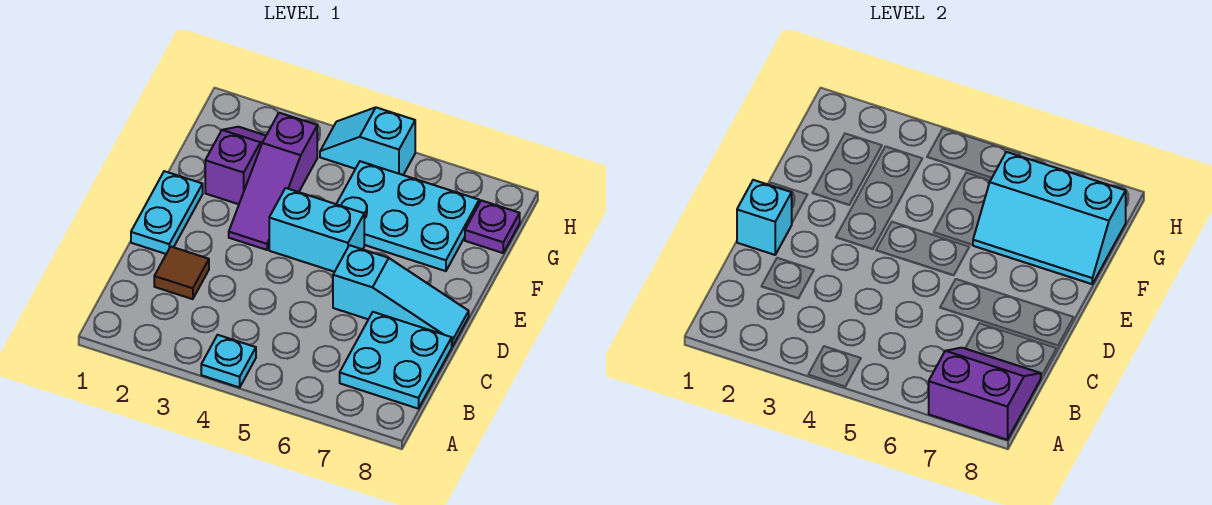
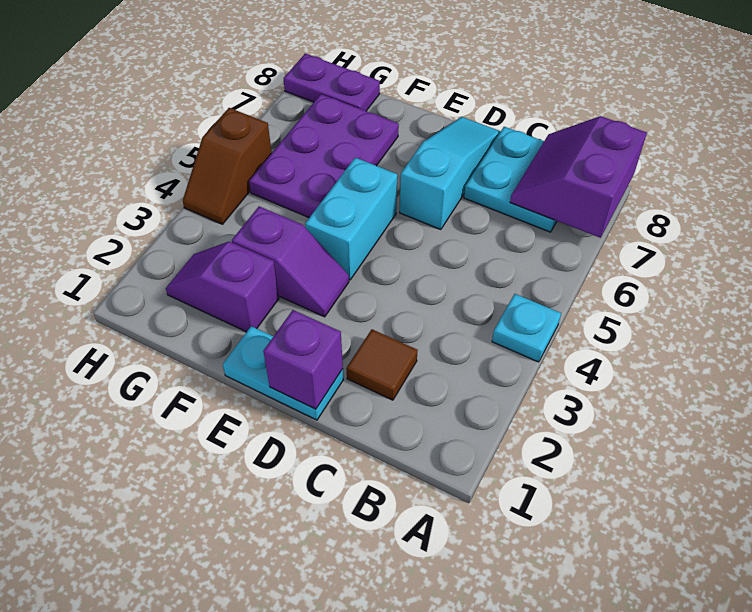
cyan brick D1 level 2 -> purple brick D1 level 2
purple slope E3:G3 level 1 top G -> purple slope E3:F3 level 1 top F
cyan plate F5:G7 level 1 -> purple plate F5:G7 level 1
cyan slope F6:G8 level 2 top G -> none
purple plate G8 level 1 -> purple plate G8:H8 level 1
cyan slope H4:H5 level 1 top 5 -> brown slope H4:H5 level 1 top 5

